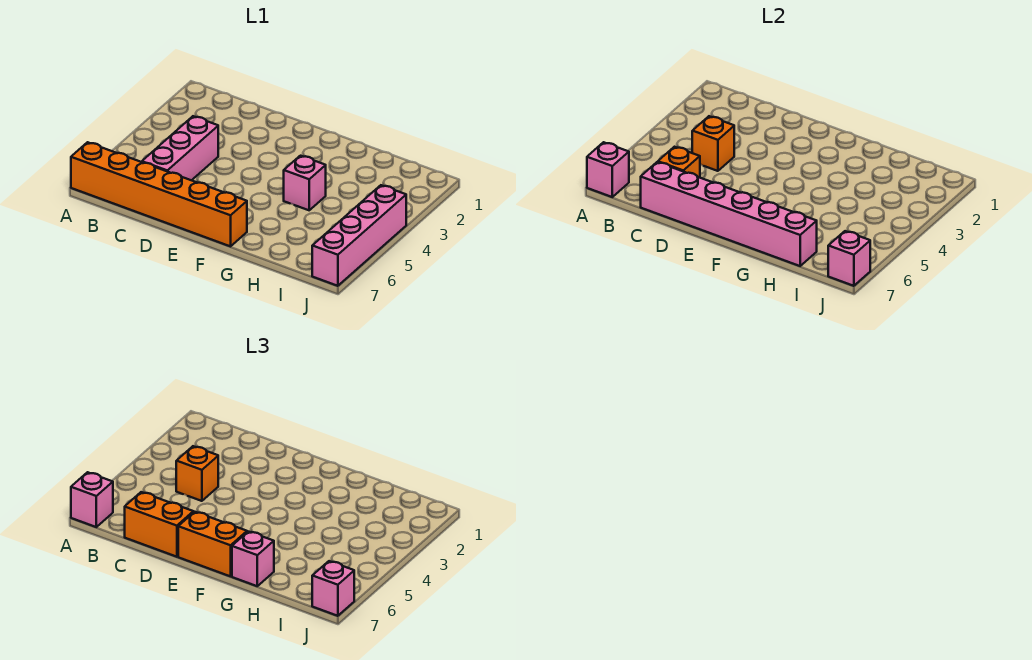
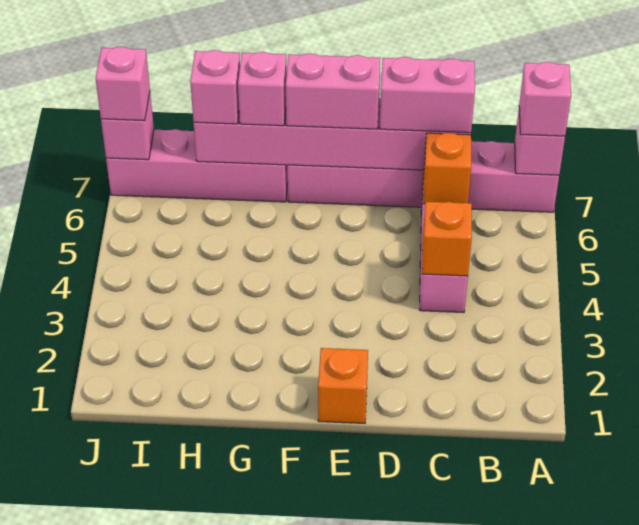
orange brick A7:F7 level 1 -> pink brick A7:F7 level 1
orange brick C4 level 3 -> orange brick E1 level 1
orange brick C7:D7 level 3 -> pink brick C7:D7 level 3
orange brick E7:F7 level 3 -> pink brick E7:F7 level 3
pink brick G4 level 1 -> pink brick H7 level 3
pink brick J4:J7 level 1 -> pink brick G7:J7 level 1

